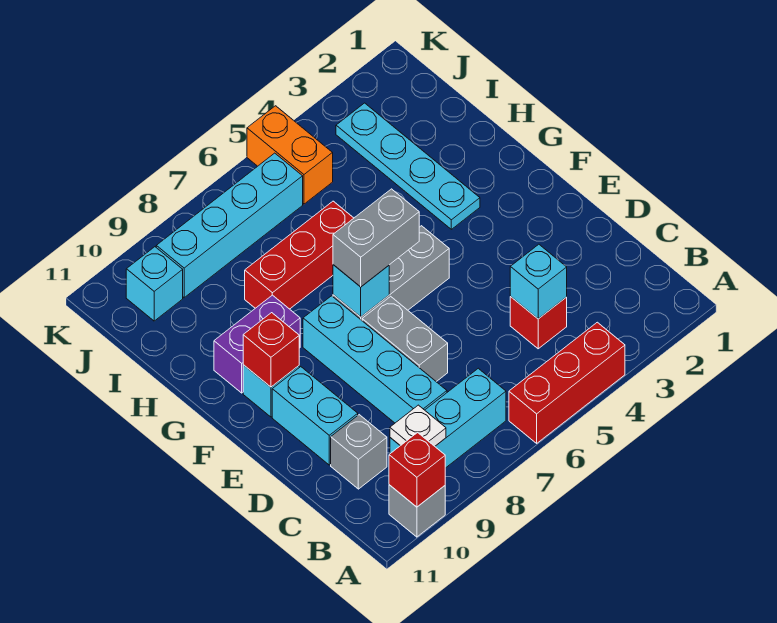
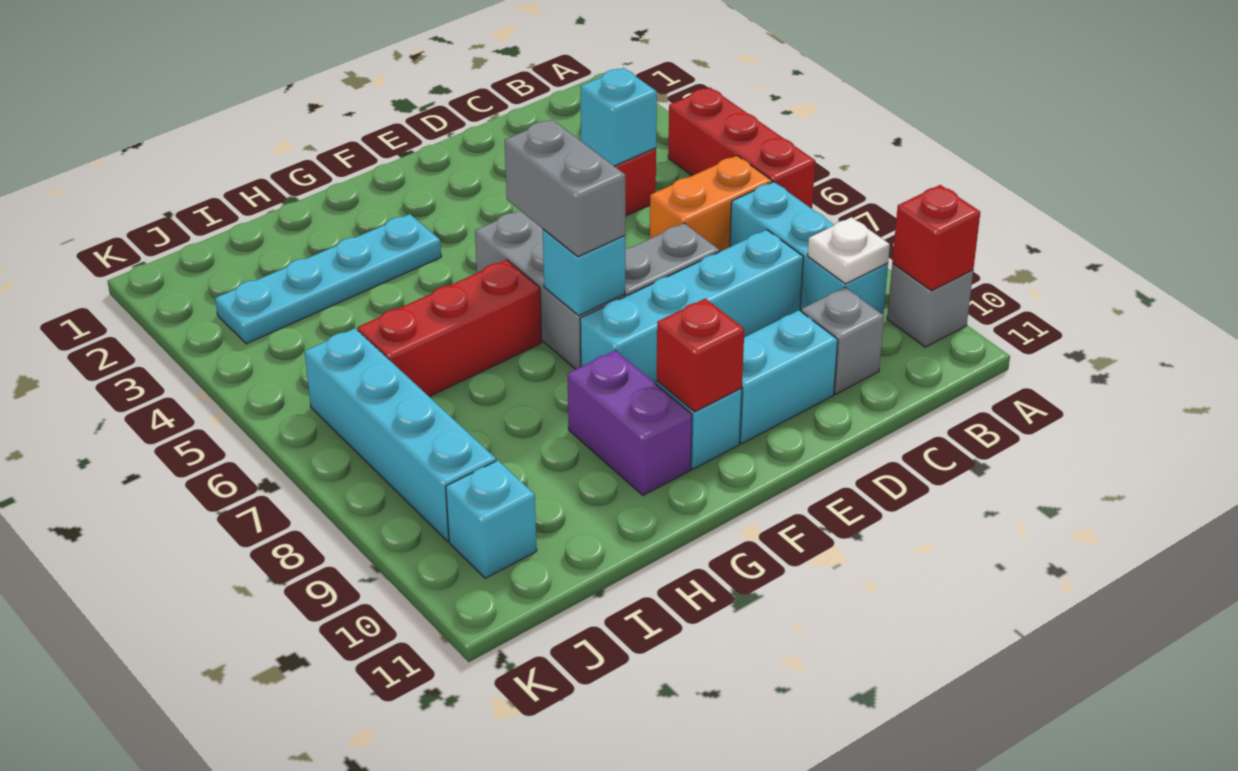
red brick H6:H8 level 1 -> red brick G6:I6 level 1
orange brick J5:K5 level 1 -> orange brick B6:C6 level 1

